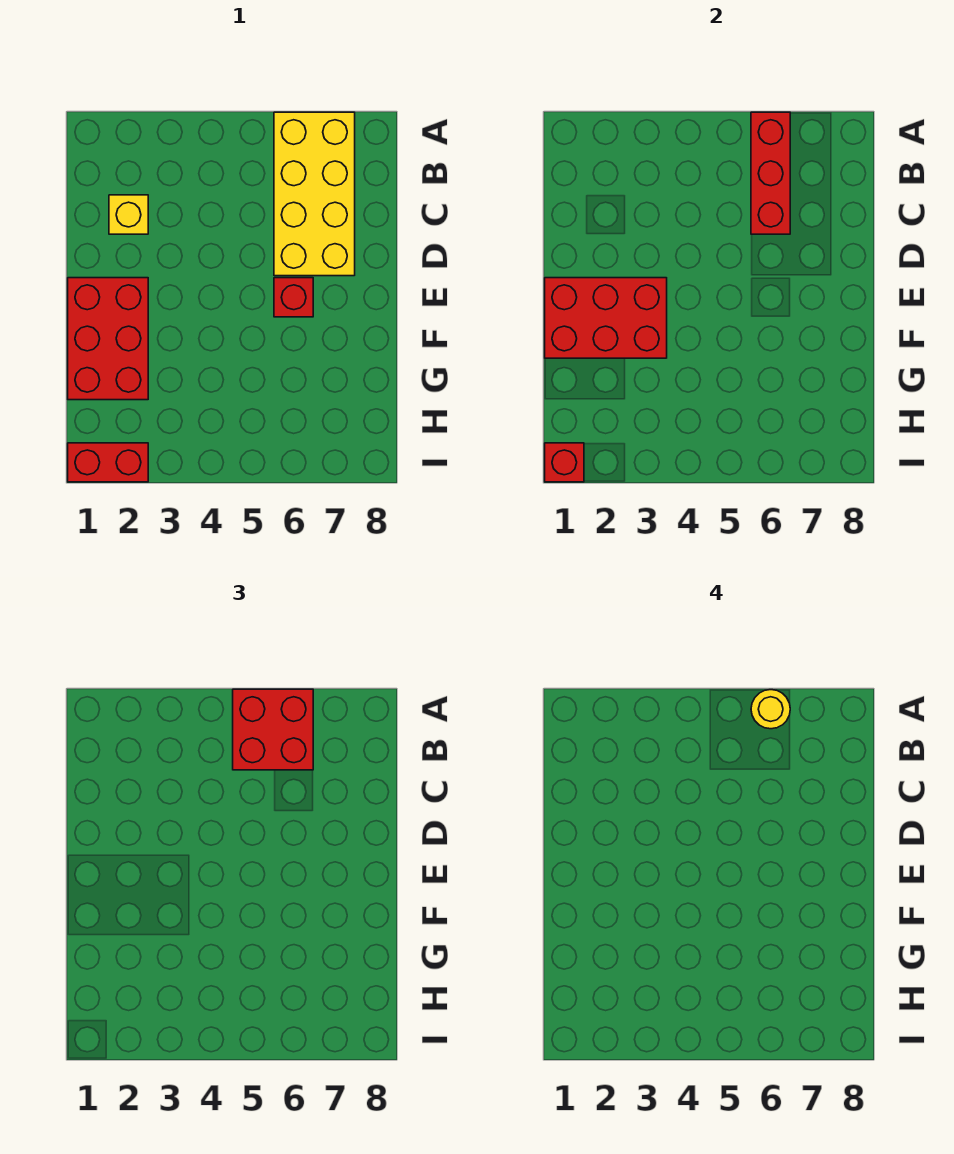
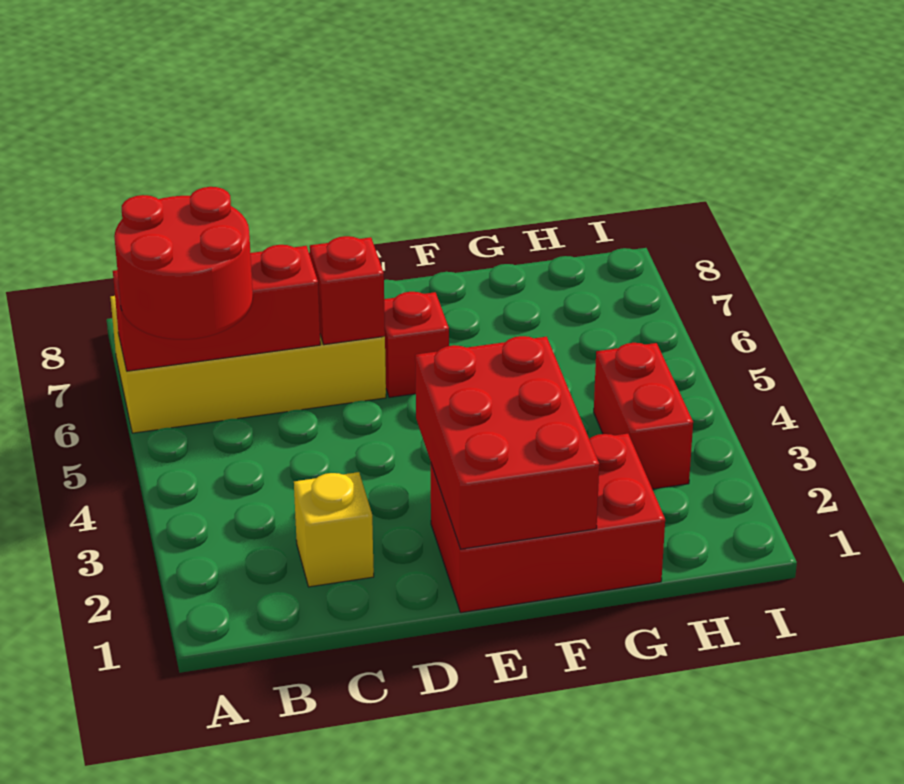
red brick A5:B6 level 3 -> red round brick A5:B6 level 3
yellow round brick A6 level 4 -> none
red brick I1:I2 level 1 -> red brick H3:H4 level 1
red brick I1 level 2 -> red brick D6 level 2

